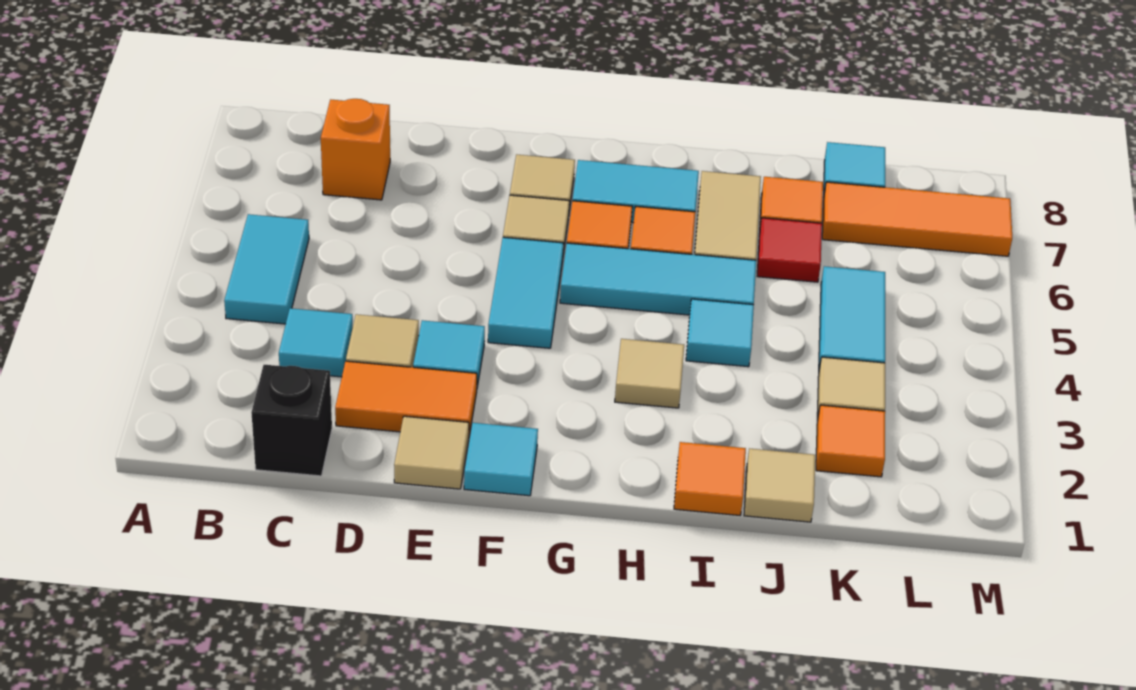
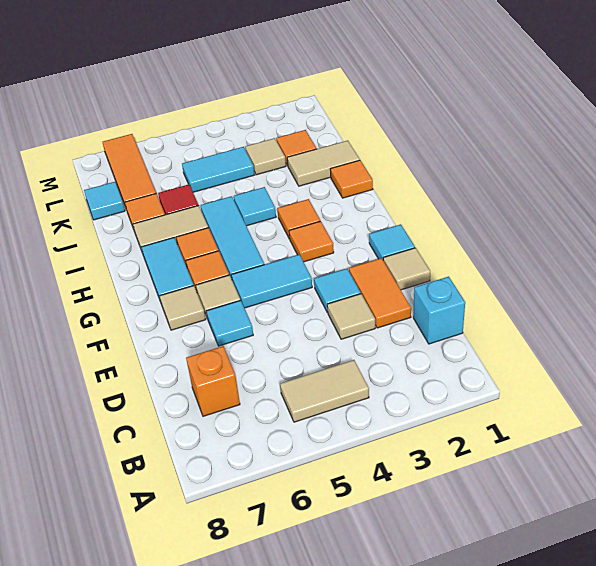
cyan tile B4:B5 level 1 -> tan tile B4:B5 level 1
black brick C1 level 1 -> cyan brick C1 level 1
cyan tile C3 level 1 -> cyan tile E6 level 1
none -> orange tile G3 level 1
tan tile H3 level 1 -> orange tile H3 level 1
tan tile J1 level 1 -> tan tile J1:J2 level 1

